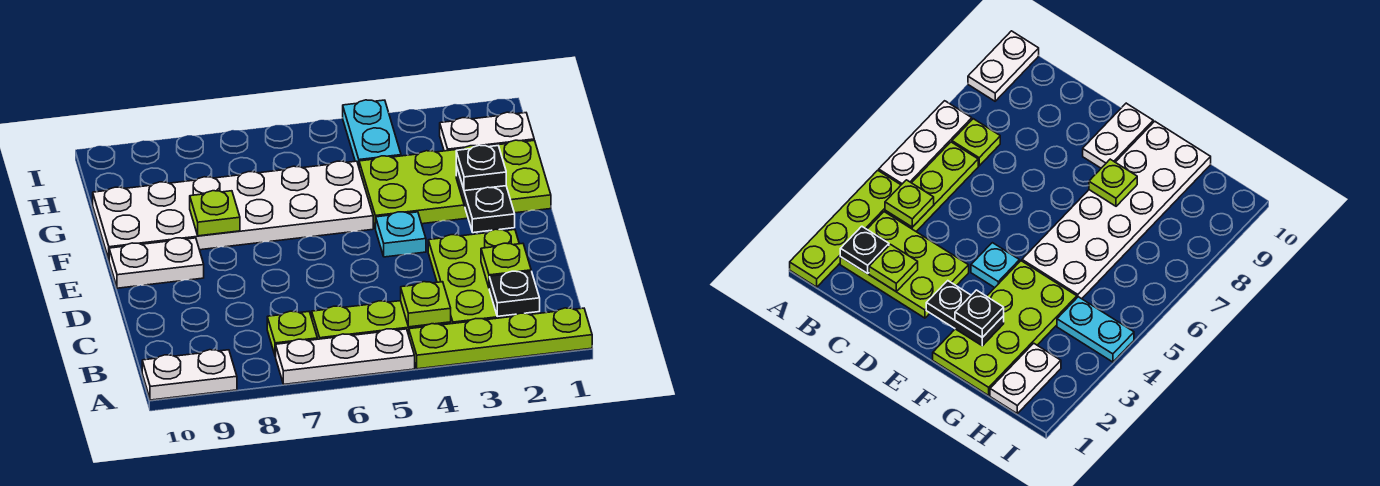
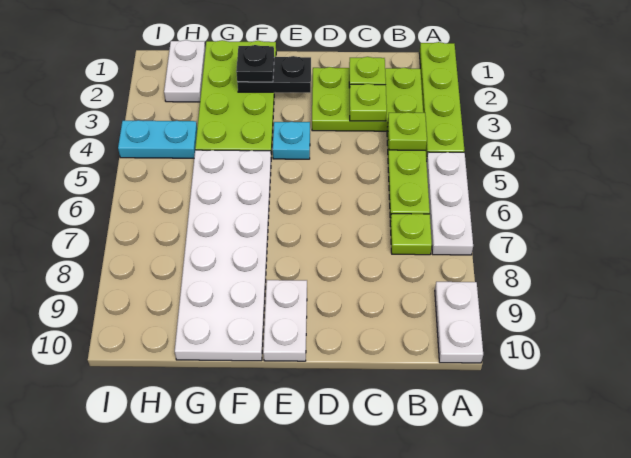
black plate B2 level 2 -> none
lime plate F8 level 2 -> lime plate C3 level 2

